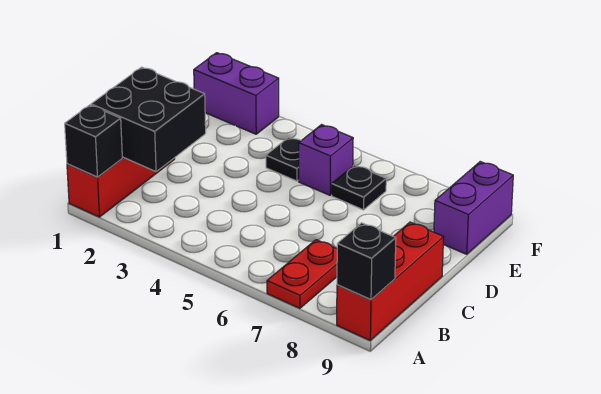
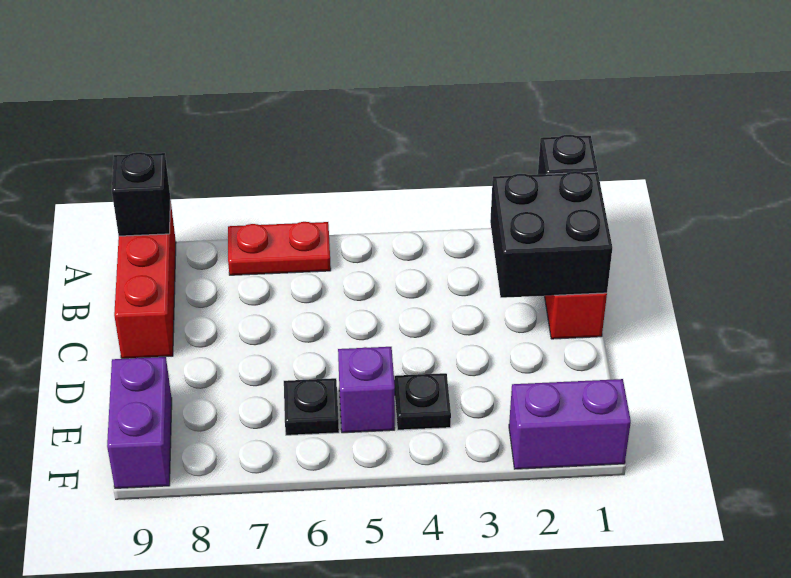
red plate A7:B7 level 1 -> red plate A6:A7 level 1

